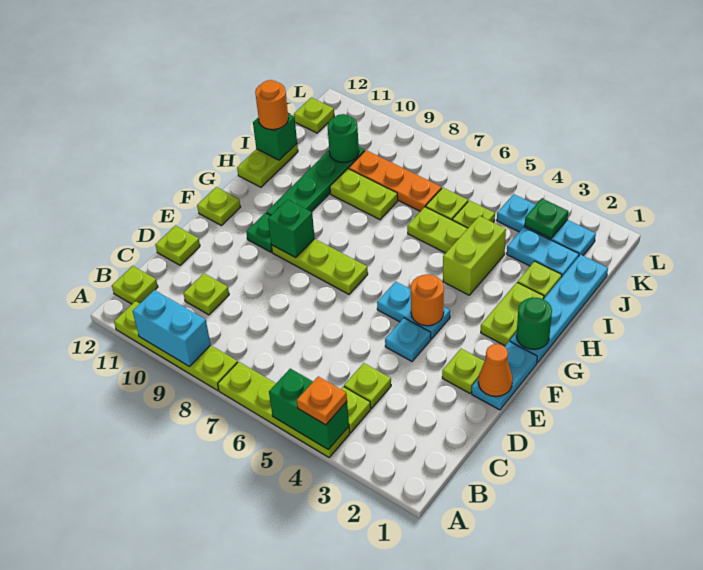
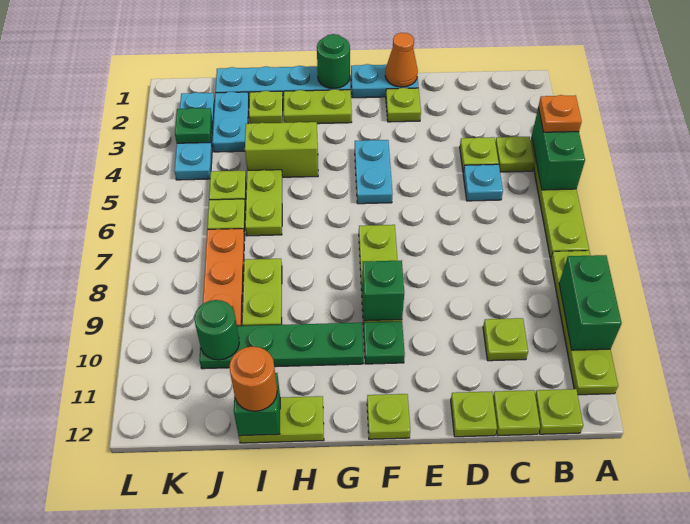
cyan brick A9:A10 level 2 -> green brick A9:A10 level 2
cyan plate E4 level 1 -> cyan plate C5 level 1
orange round brick F4 level 2 -> none
lime plate K12 level 1 -> lime plate C12 level 1

